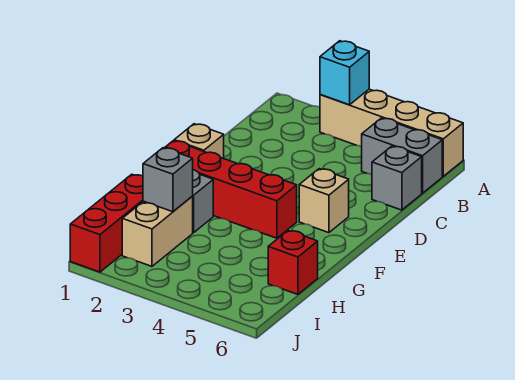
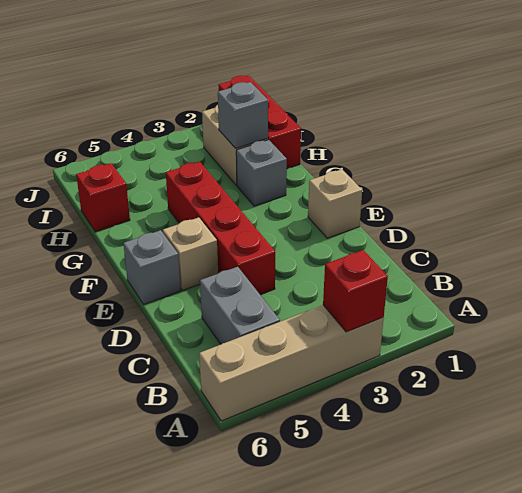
cyan brick A3 level 2 -> red brick A3 level 2
grey brick B5:B6 level 1 -> grey brick B5:C5 level 1
grey brick C6 level 1 -> grey brick E6 level 1
red brick F1:F4 level 1 -> red brick D4:G4 level 1

